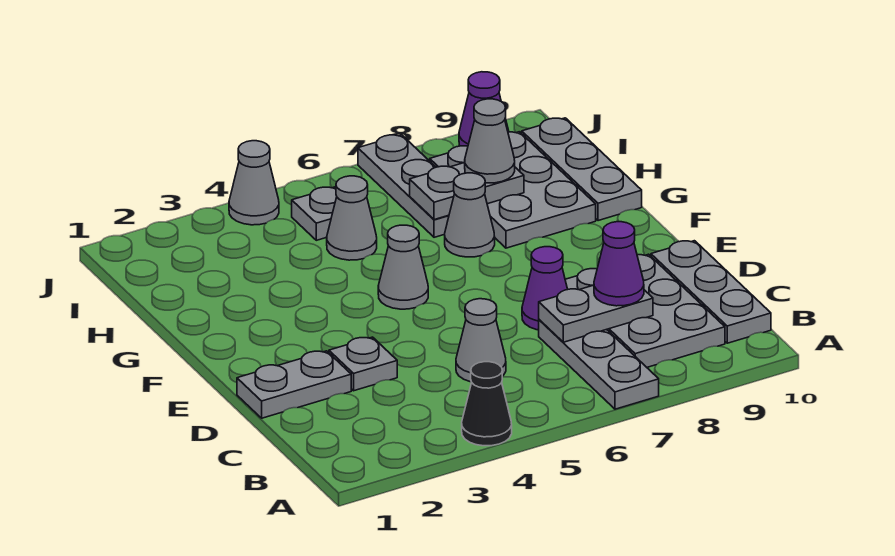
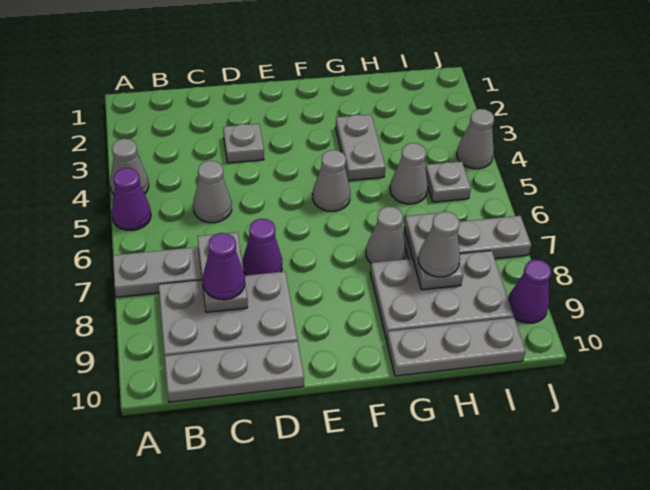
black cone A4 level 1 -> grey cone A4 level 1
none -> purple cone A5 level 1
grey plate D1:D2 level 1 -> grey plate G3:G4 level 1

